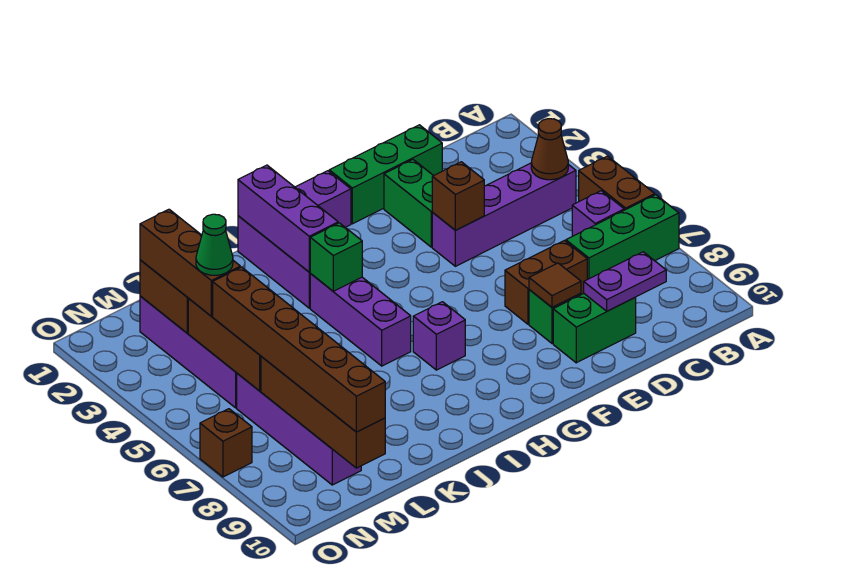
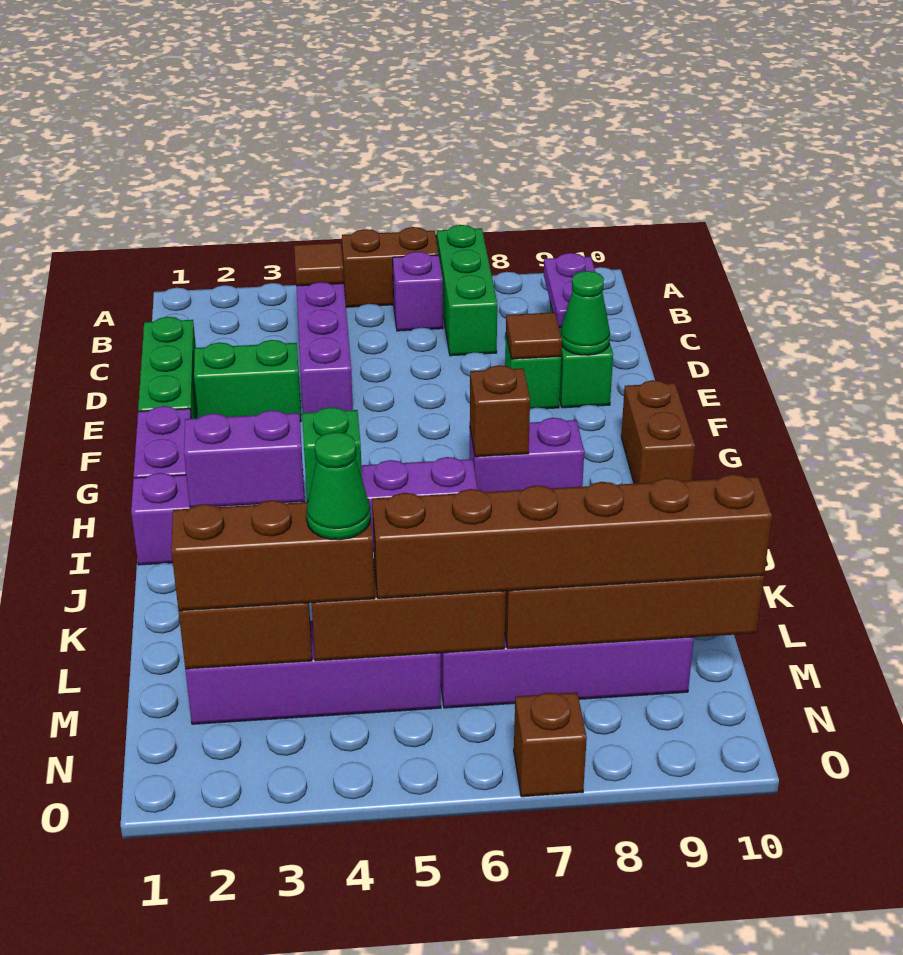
brown cone B4 level 2 -> brown tile B4 level 2
brown brick D7:E7 level 1 -> brown brick G10:H10 level 1
brown brick E4 level 2 -> brown brick H7 level 2
none -> green cone E9 level 2
purple brick H7 level 1 -> purple brick H7:H8 level 1
purple brick I1:I3 level 2 -> purple brick I2:I3 level 2

